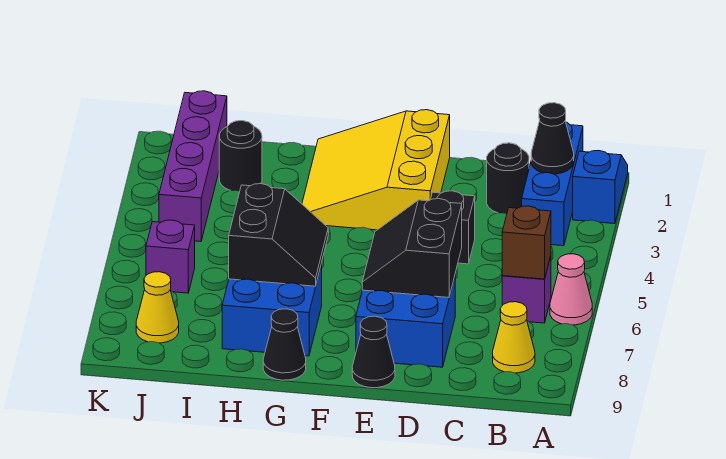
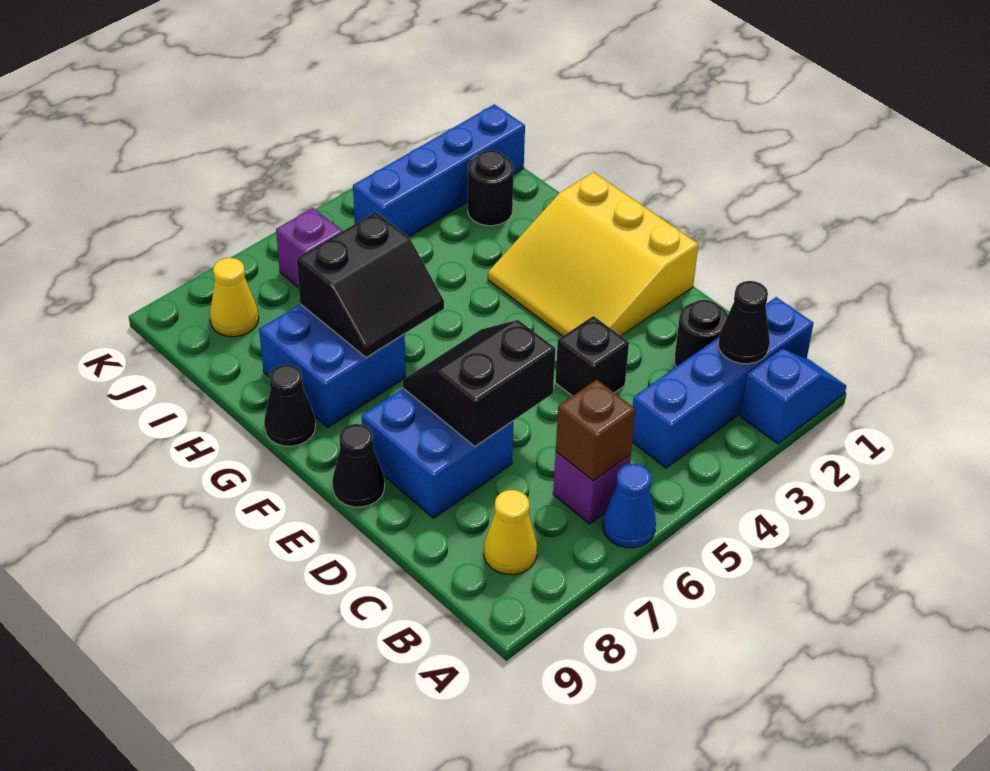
pink cone A6 level 1 -> blue cone A6 level 1
blue brick B1:B3 level 1 -> blue brick B1:B4 level 1
yellow slope E1:G3 level 1 top E -> yellow slope E1:G3 level 1 top 1
purple brick J1:J4 level 1 -> blue brick J1:J4 level 1

